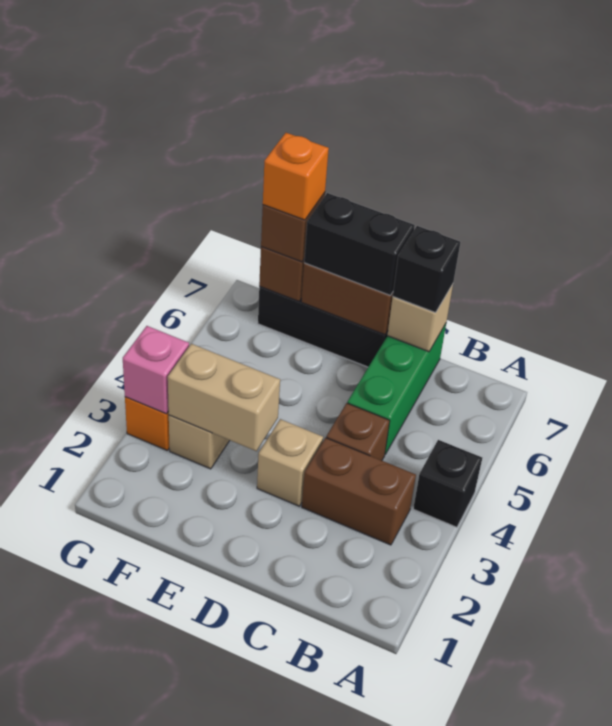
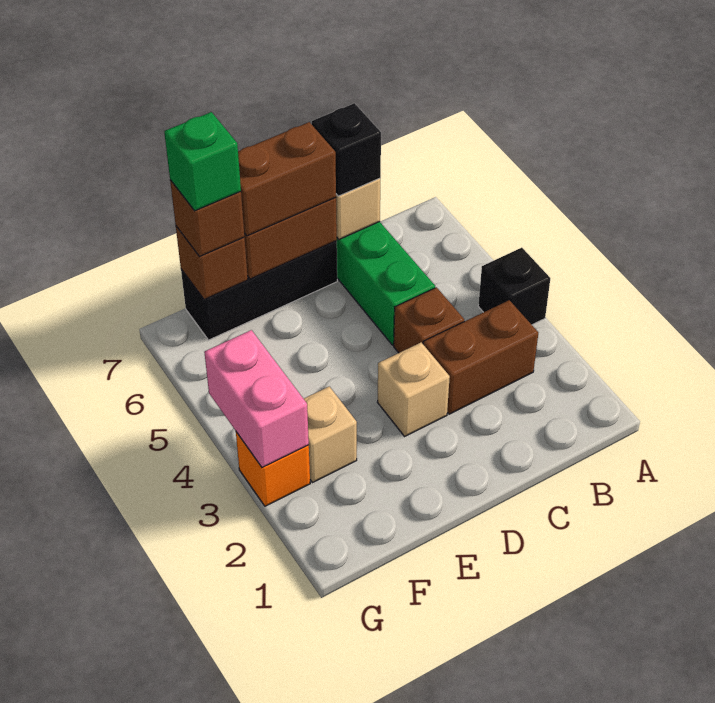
black brick D7:E7 level 3 -> brown brick D7:E7 level 3
tan brick E3:F3 level 2 -> none
orange brick F7 level 4 -> green brick F7 level 4
pink brick G3 level 2 -> pink brick G3:G4 level 2

